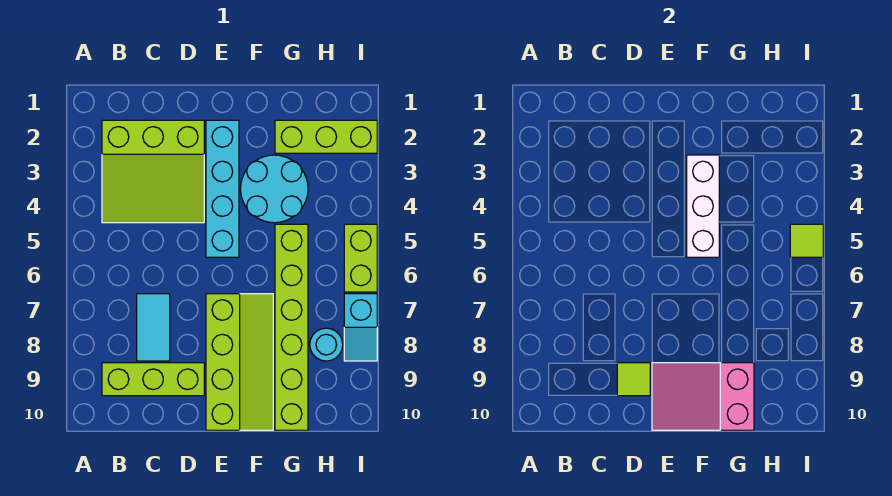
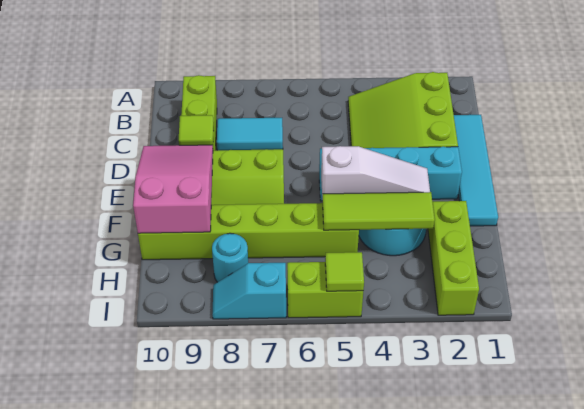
none -> cyan tile C1:F1 level 1
white brick F3:F5 level 2 -> white slope F3:F5 level 2 top 5
none -> lime tile G3:G5 level 2

